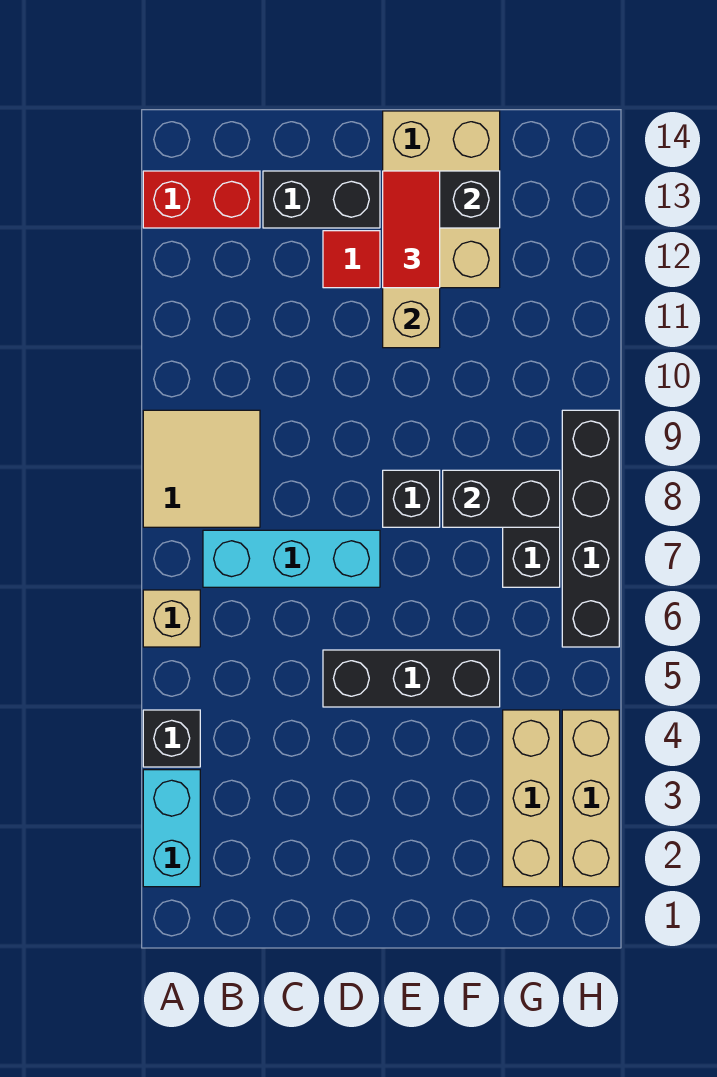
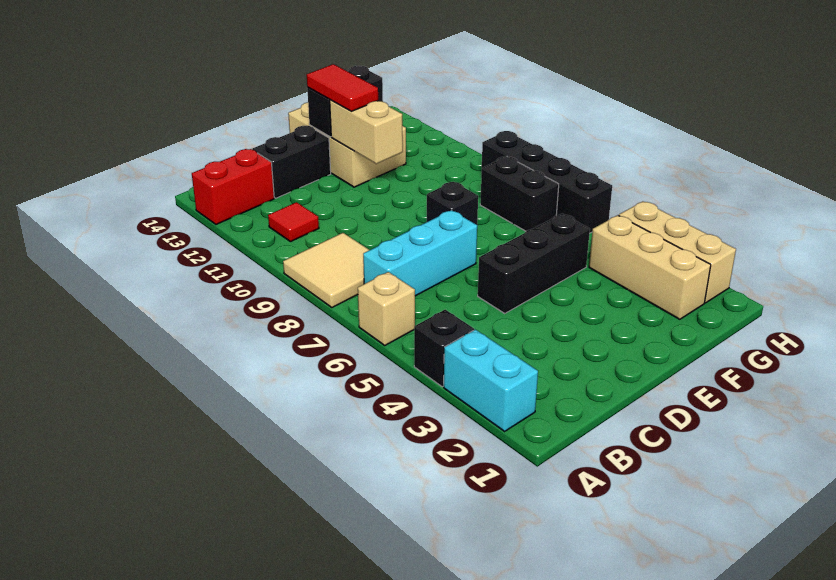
red tile D12 level 1 -> red tile B11 level 1
black brick F8:G8 level 2 -> none

